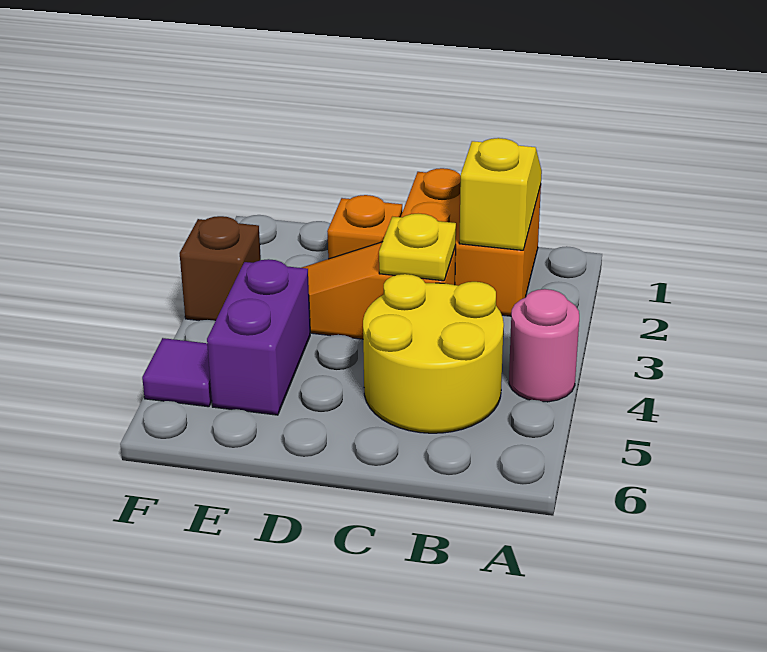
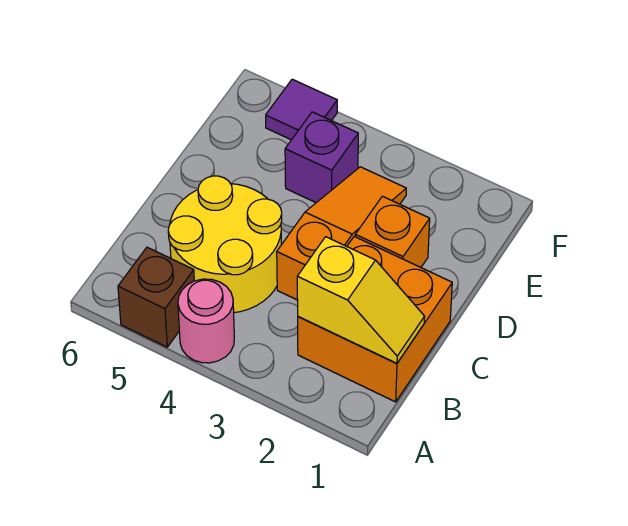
yellow plate C3 level 2 -> none
purple brick E4:E5 level 1 -> purple brick E4 level 1
brown brick F3 level 1 -> brown brick A5 level 1

